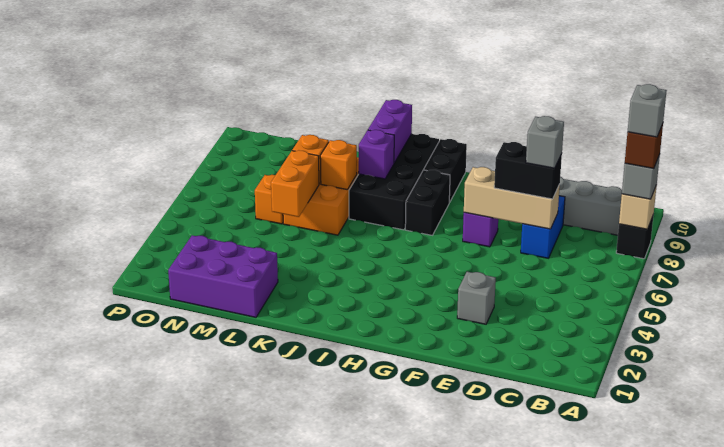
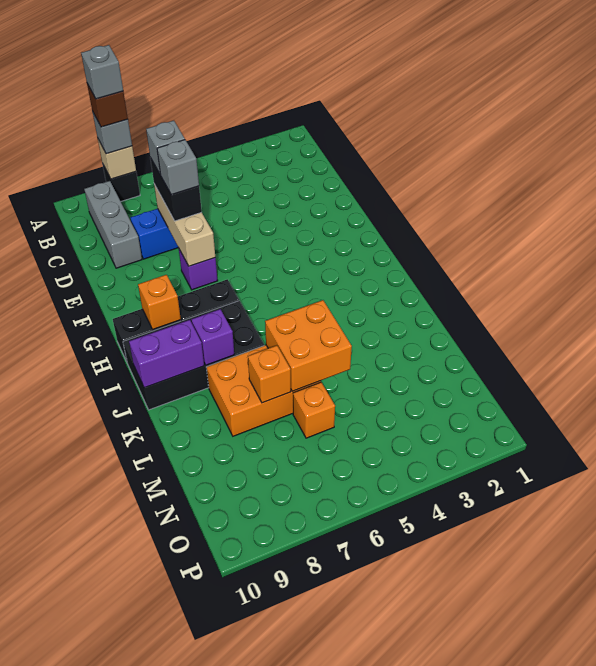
grey brick E3 level 1 -> grey brick E7 level 4
orange brick K7 level 2 -> orange brick H9 level 2
purple brick L1:N2 level 1 -> none
orange brick L5:L6 level 2 -> orange brick K5:L6 level 2

